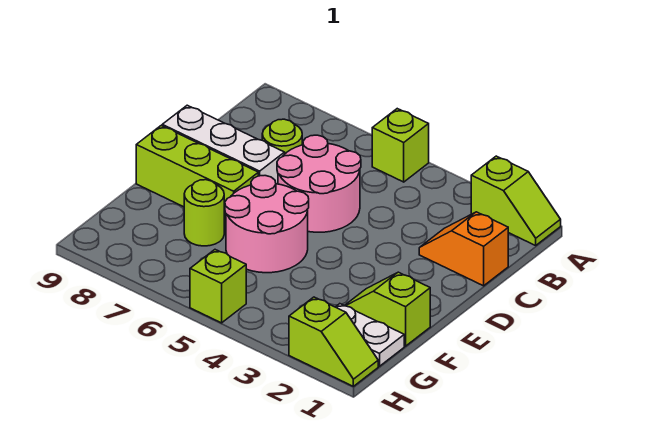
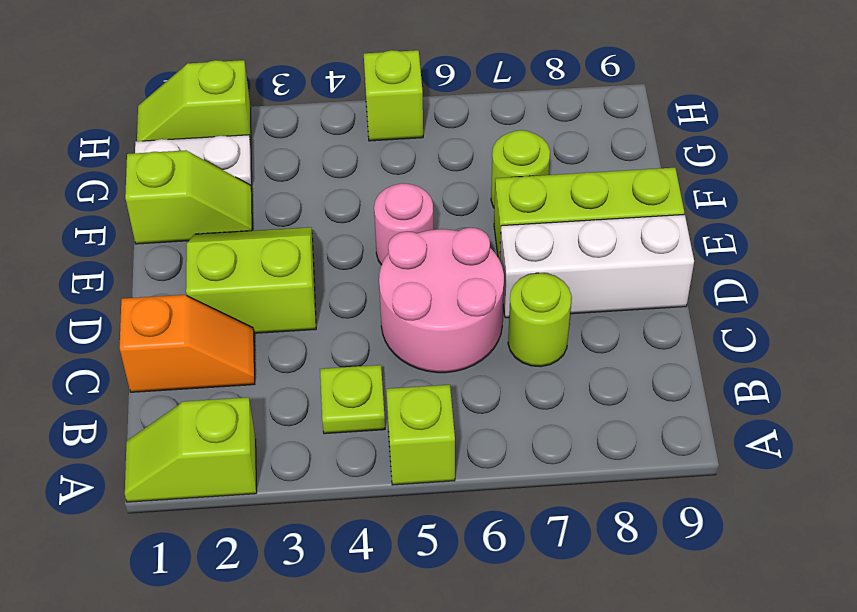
none -> lime plate B4 level 1
none -> lime slope D2:E3 level 1 top D
pink round brick E5:F6 level 1 -> pink round brick E5 level 1

